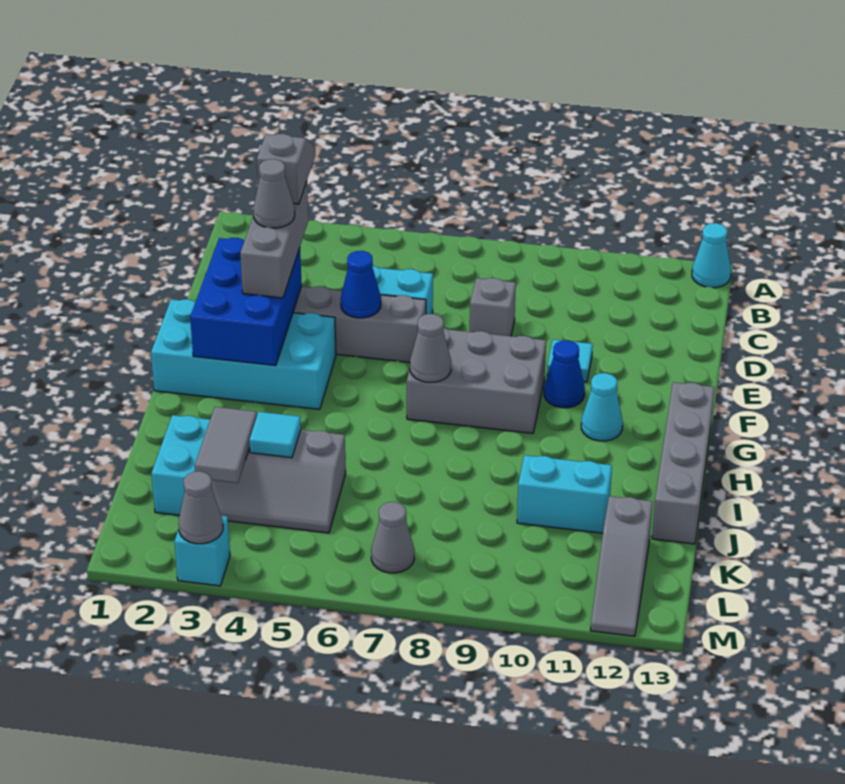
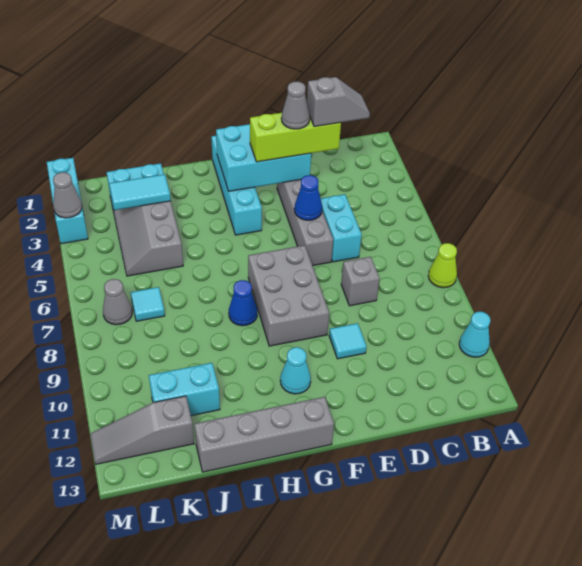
none -> lime cone A8 level 1
cyan cone A13 level 1 -> cyan cone A11 level 1
grey brick D3:F3 level 3 -> lime brick D3:F3 level 3
blue brick E2:G3 level 2 -> cyan brick E2:G3 level 2
cyan brick F1:G4 level 1 -> cyan brick G1:G4 level 1
blue cone F10 level 1 -> blue cone H8 level 1
grey cone G7 level 2 -> none
grey tile J3:K3 level 2 -> cyan tile J3:K3 level 2
cyan tile J4 level 2 -> cyan tile K7 level 1
cyan brick J10:J11 level 1 -> cyan brick J11:K11 level 1
cyan brick M3 level 1 -> cyan brick M1:M3 level 1

